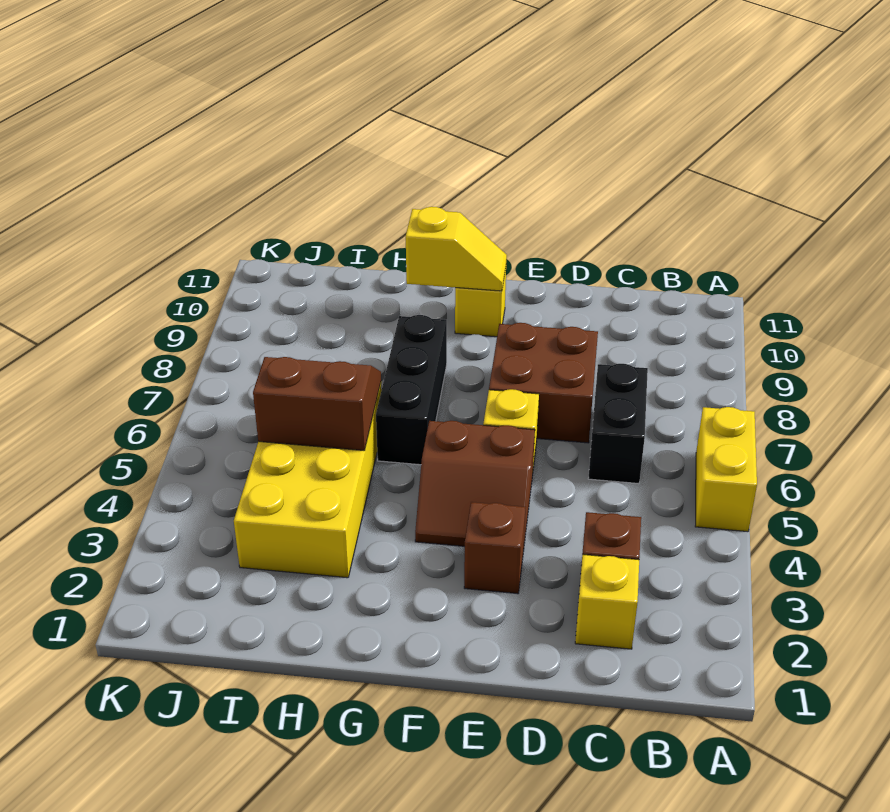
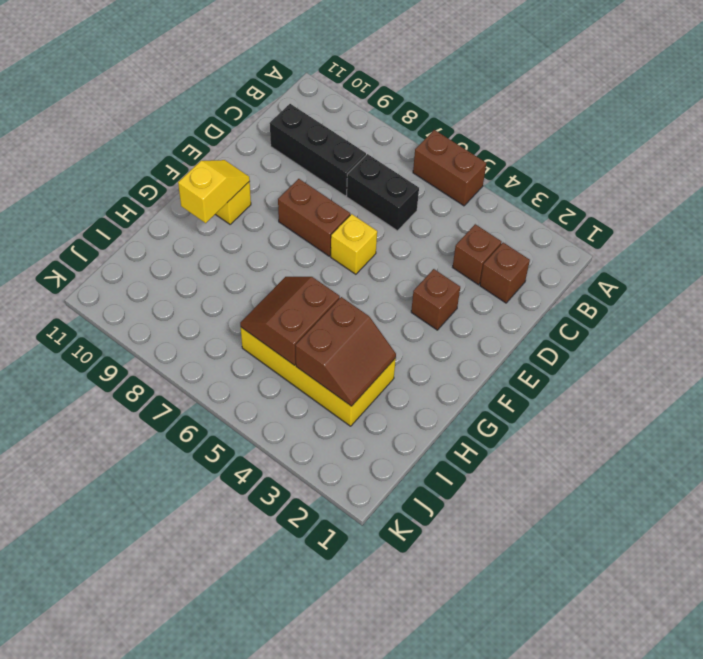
yellow brick A5:A6 level 1 -> brown brick A5:A6 level 1
yellow brick C2 level 1 -> brown brick C2 level 1
brown brick D7:E8 level 1 -> brown brick E7:E8 level 1
brown slope E4:F5 level 1 top 5 -> brown slope H3:I4 level 2 top 4
black brick G6:G8 level 1 -> black brick C8:C10 level 1

